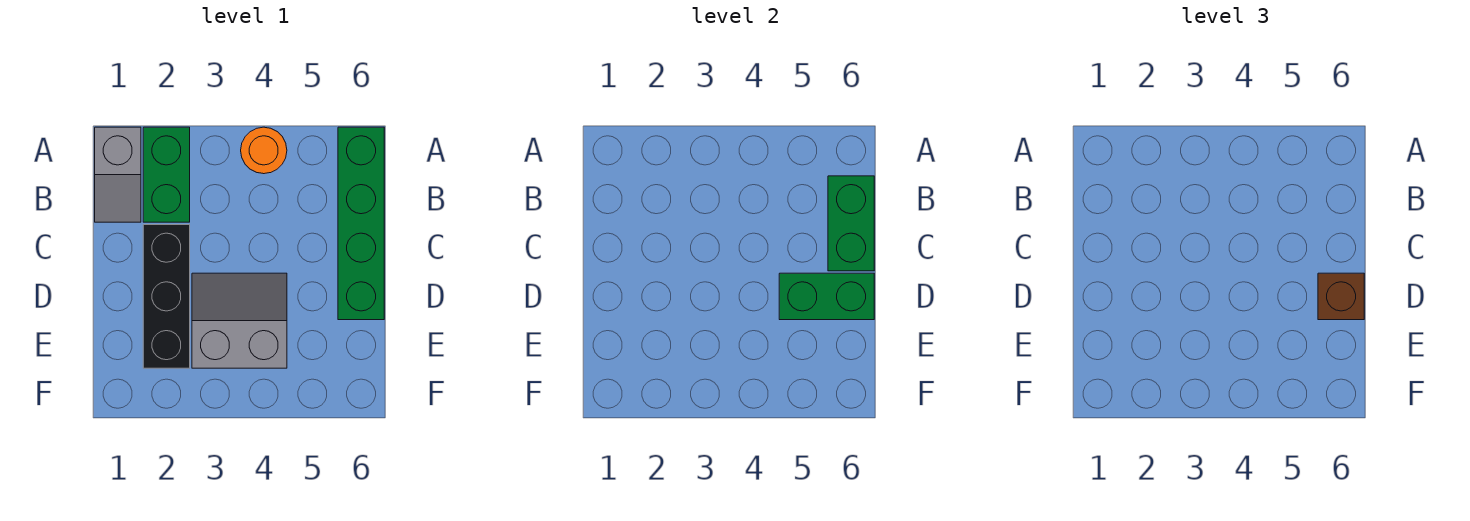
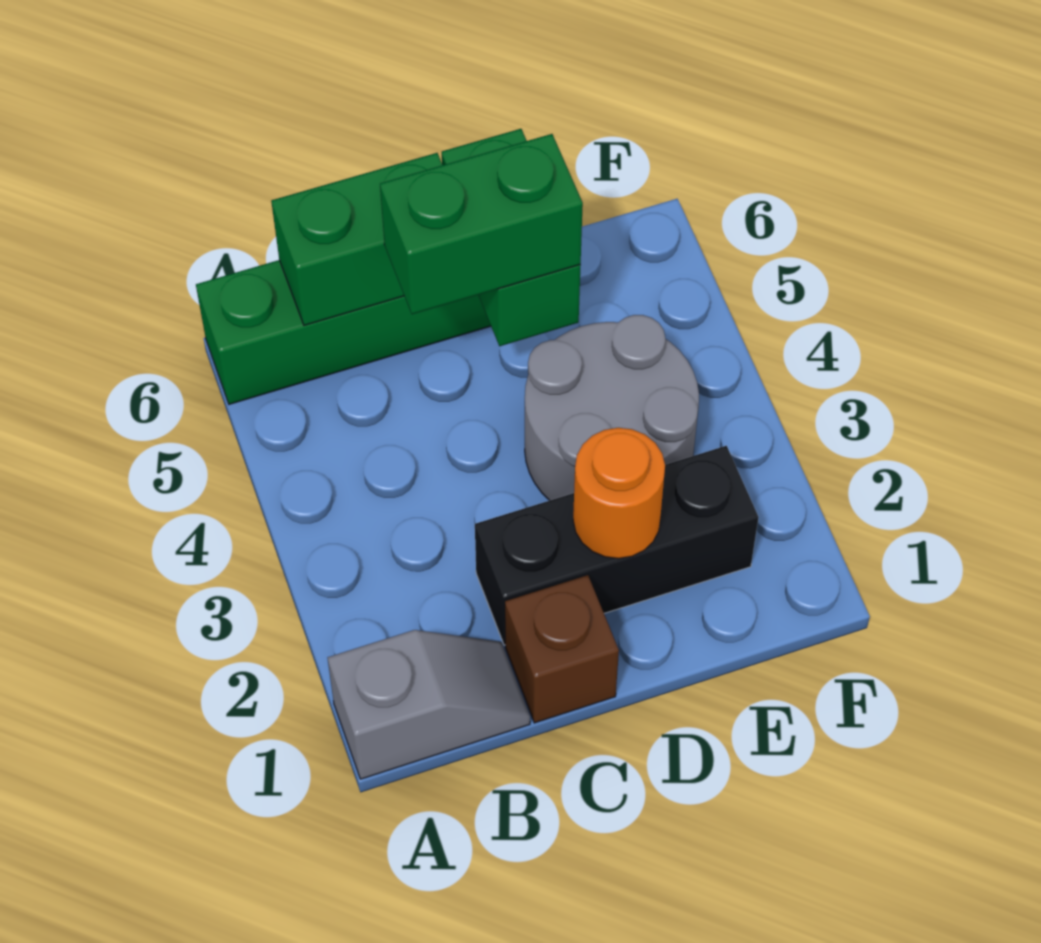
green brick A2:B2 level 1 -> green brick C5:D5 level 3
orange round brick A4 level 1 -> orange round brick D2 level 2
grey slope D3:E4 level 1 top E -> grey round brick D3:E4 level 1
brown brick D6 level 3 -> brown brick C1 level 1

